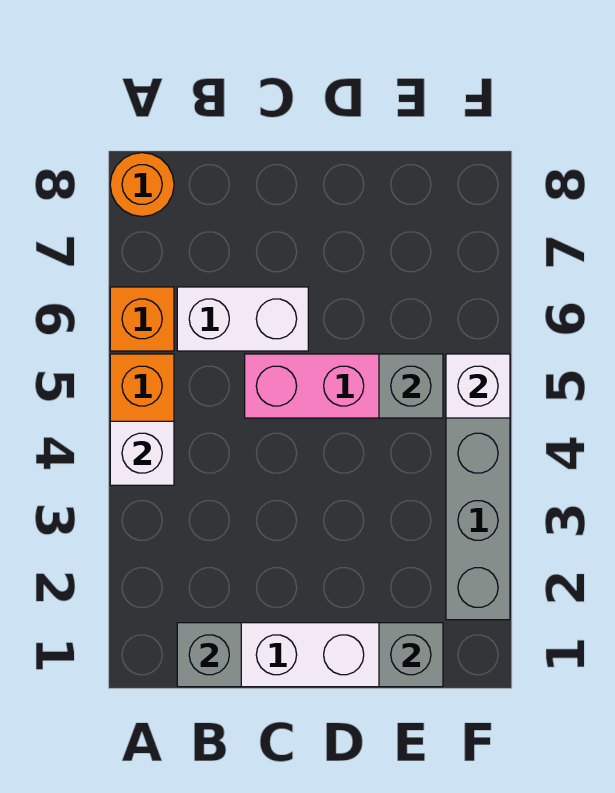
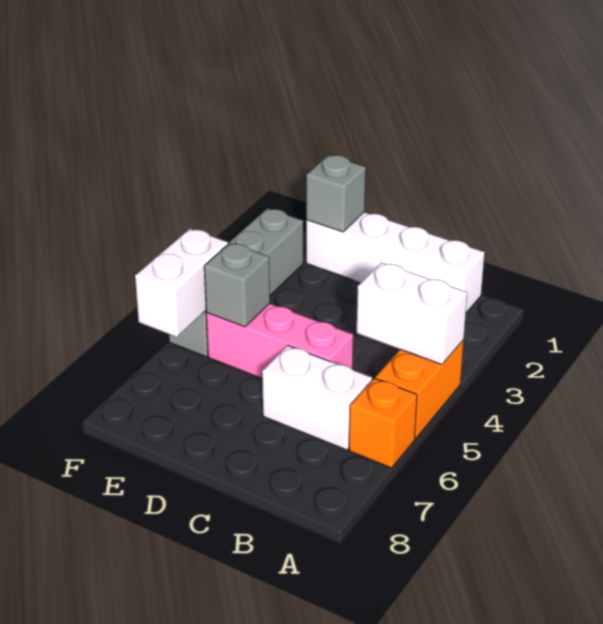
white brick A4 level 2 -> white brick A4:B4 level 2
orange round brick A8 level 1 -> none
grey brick B1 level 2 -> none
white brick F5 level 2 -> white brick F5:F6 level 2

